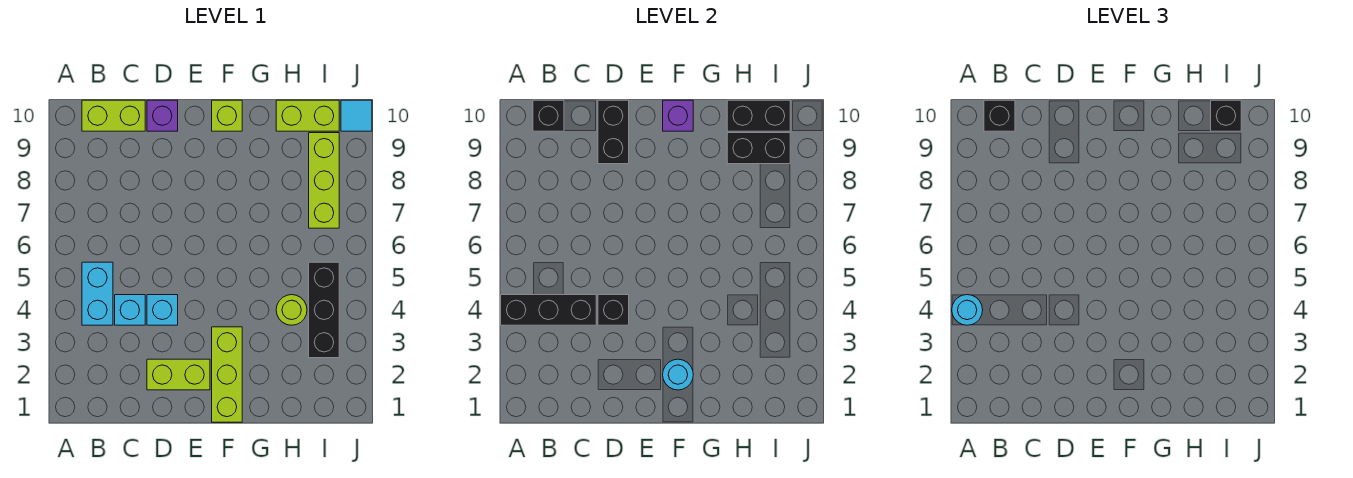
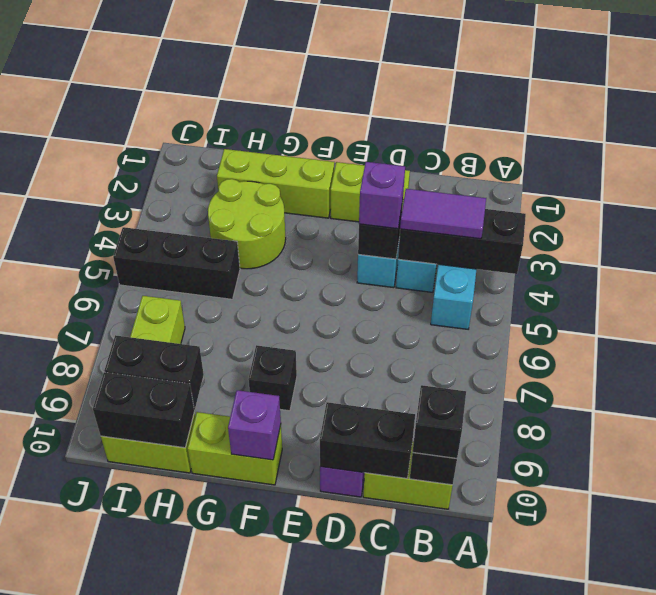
cyan round brick A4 level 3 -> none
none -> purple tile B4:C4 level 3
none -> purple brick D4 level 3
black brick D9:D10 level 2 -> black brick C10:D10 level 2
lime brick F1:F3 level 1 -> lime brick F2:H2 level 1
cyan round brick F2 level 2 -> none
lime brick F10 level 1 -> lime brick F10:G10 level 1
lime round brick H4 level 1 -> lime round brick G3:H4 level 1
black brick I3:I5 level 1 -> black brick H5:J5 level 1
black brick I10 level 3 -> black brick F8 level 1
cyan tile J10 level 1 -> none

